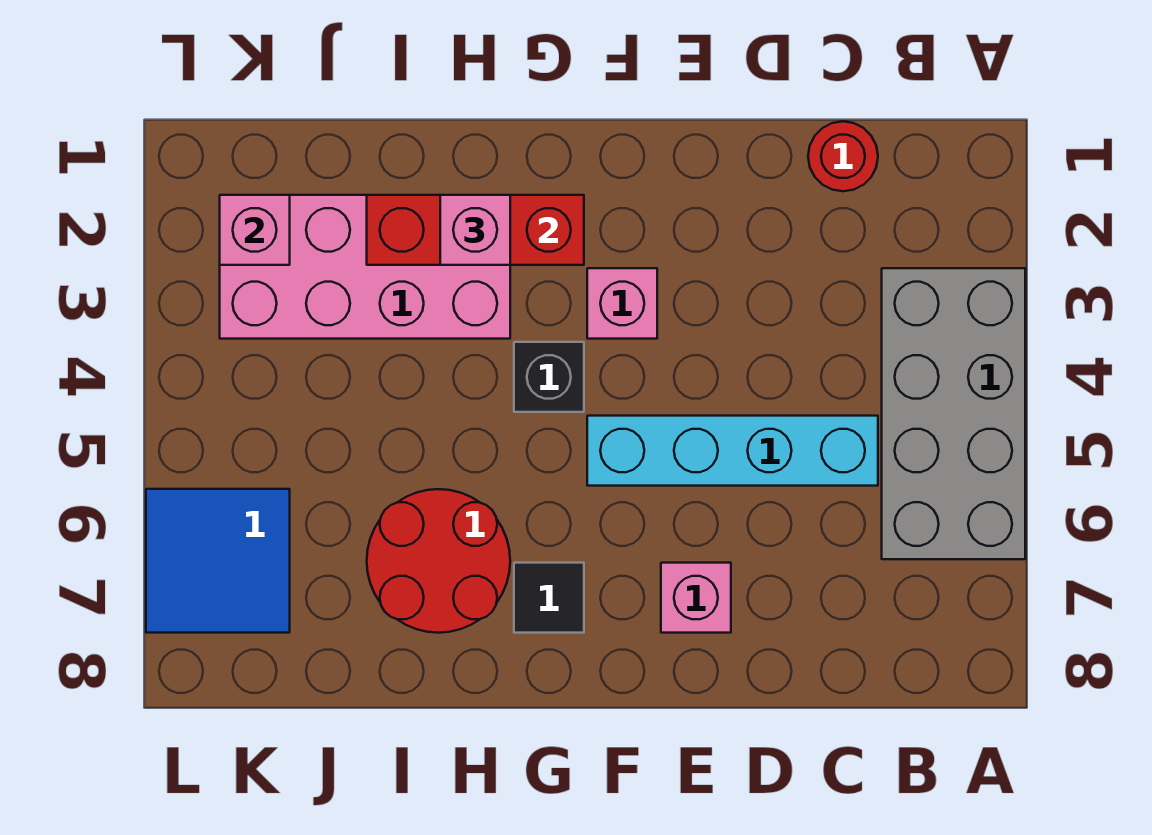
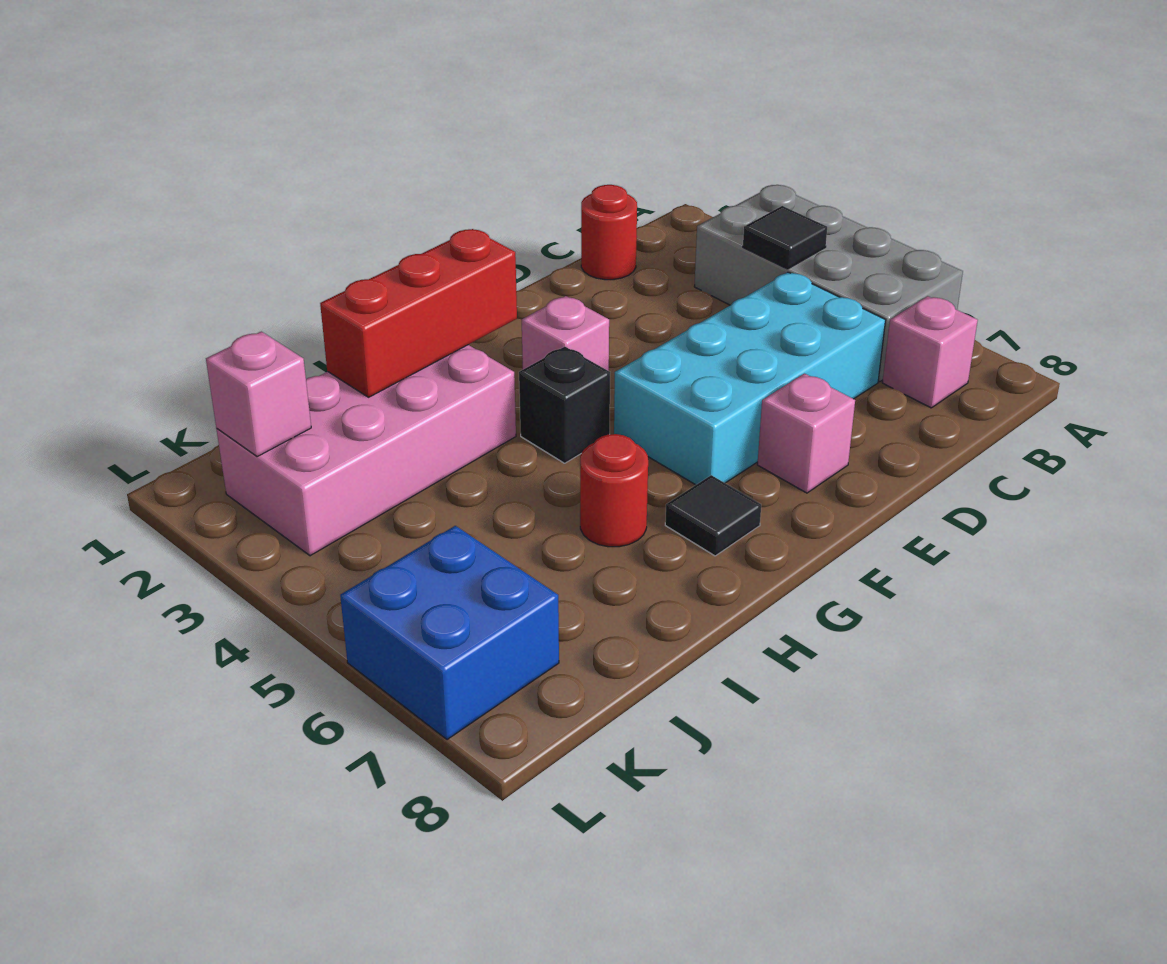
none -> black tile B4 level 2
cyan brick C5:F5 level 1 -> cyan brick C5:F6 level 1
pink brick H2 level 3 -> pink brick B7 level 1
red round brick H6:I7 level 1 -> red round brick H6 level 1
blue tile K6:L7 level 1 -> blue brick K6:L7 level 1

